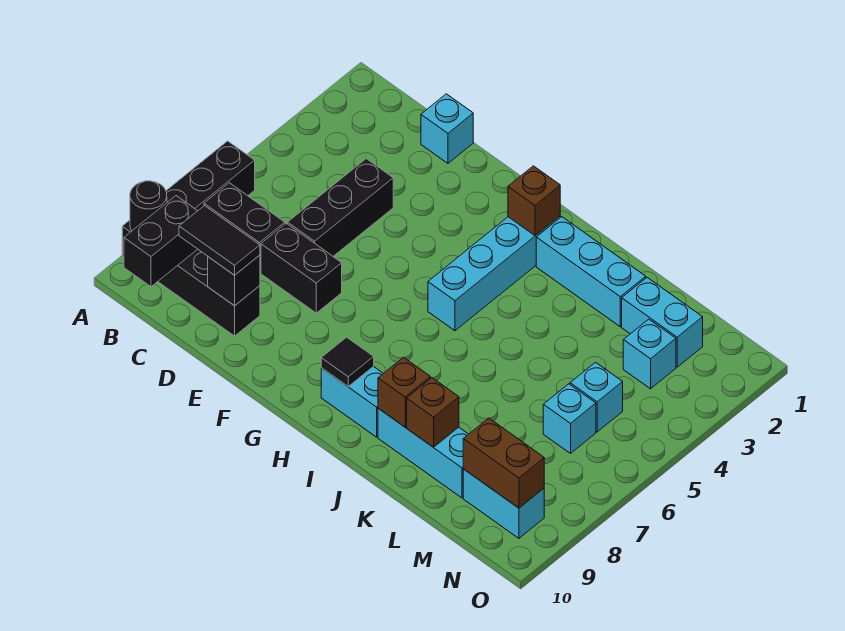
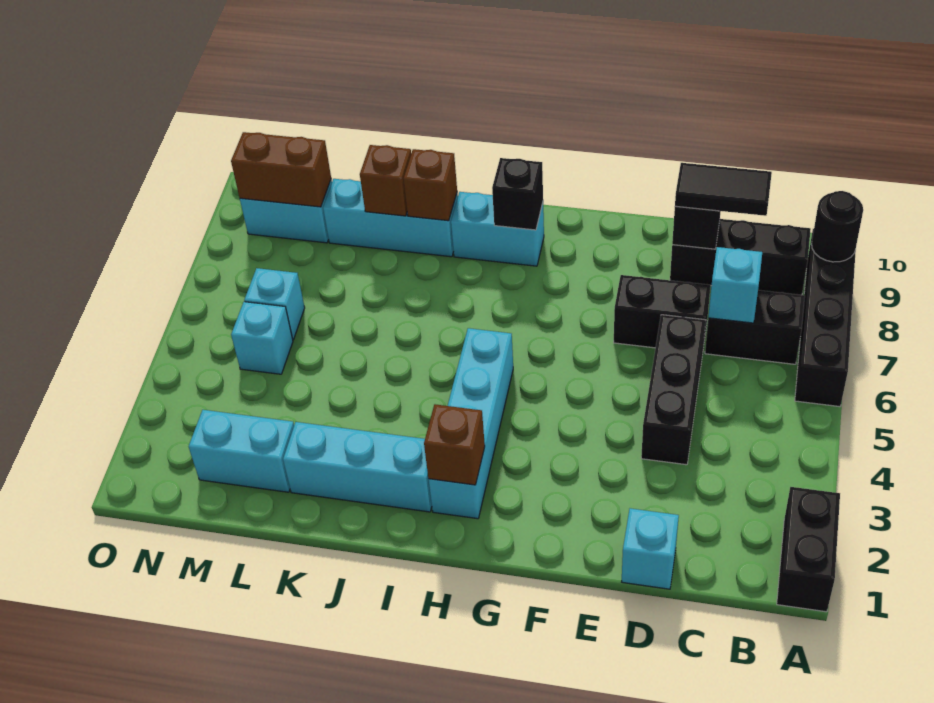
black brick B9:B10 level 2 -> black brick A1:A2 level 1
black tile H9 level 2 -> black brick H9 level 2
cyan brick M3 level 1 -> cyan brick C7 level 2

